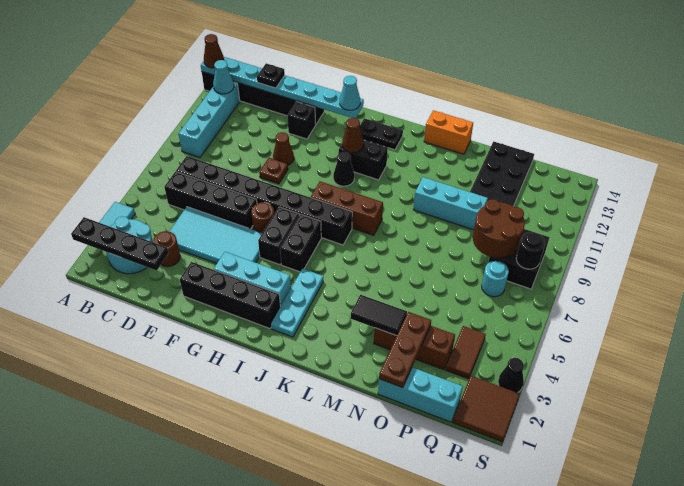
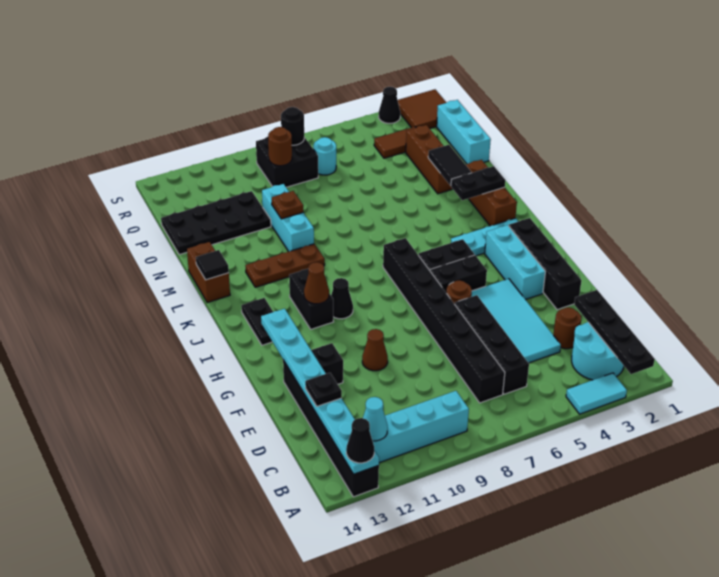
brown cone A13 level 3 -> black cone A13 level 3
brown plate F9 level 1 -> brown plate N10 level 2
cyan cone H13 level 3 -> none
brown brick I8:K8 level 1 -> brown brick K2:M2 level 1
none -> black plate L2:L3 level 2
orange brick L14:M14 level 1 -> brown brick L14:M14 level 1
none -> black tile L14 level 2
brown plate O1:O3 level 2 -> brown plate L10:L12 level 1
brown round brick P8:Q9 level 2 -> brown round brick Q9 level 2

